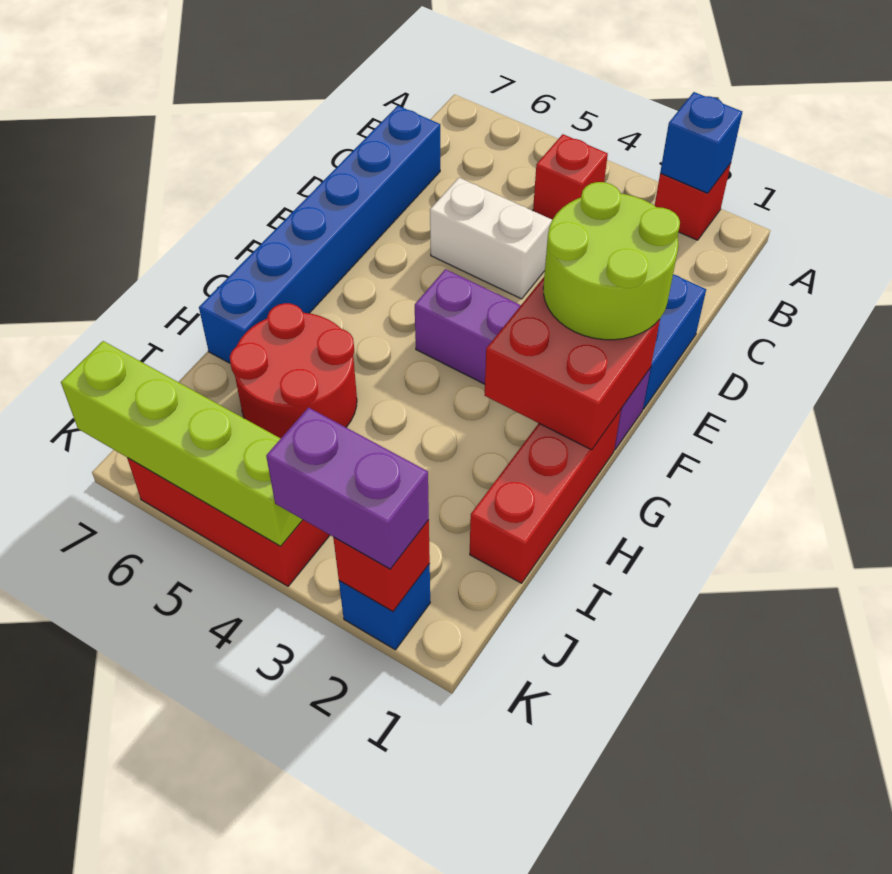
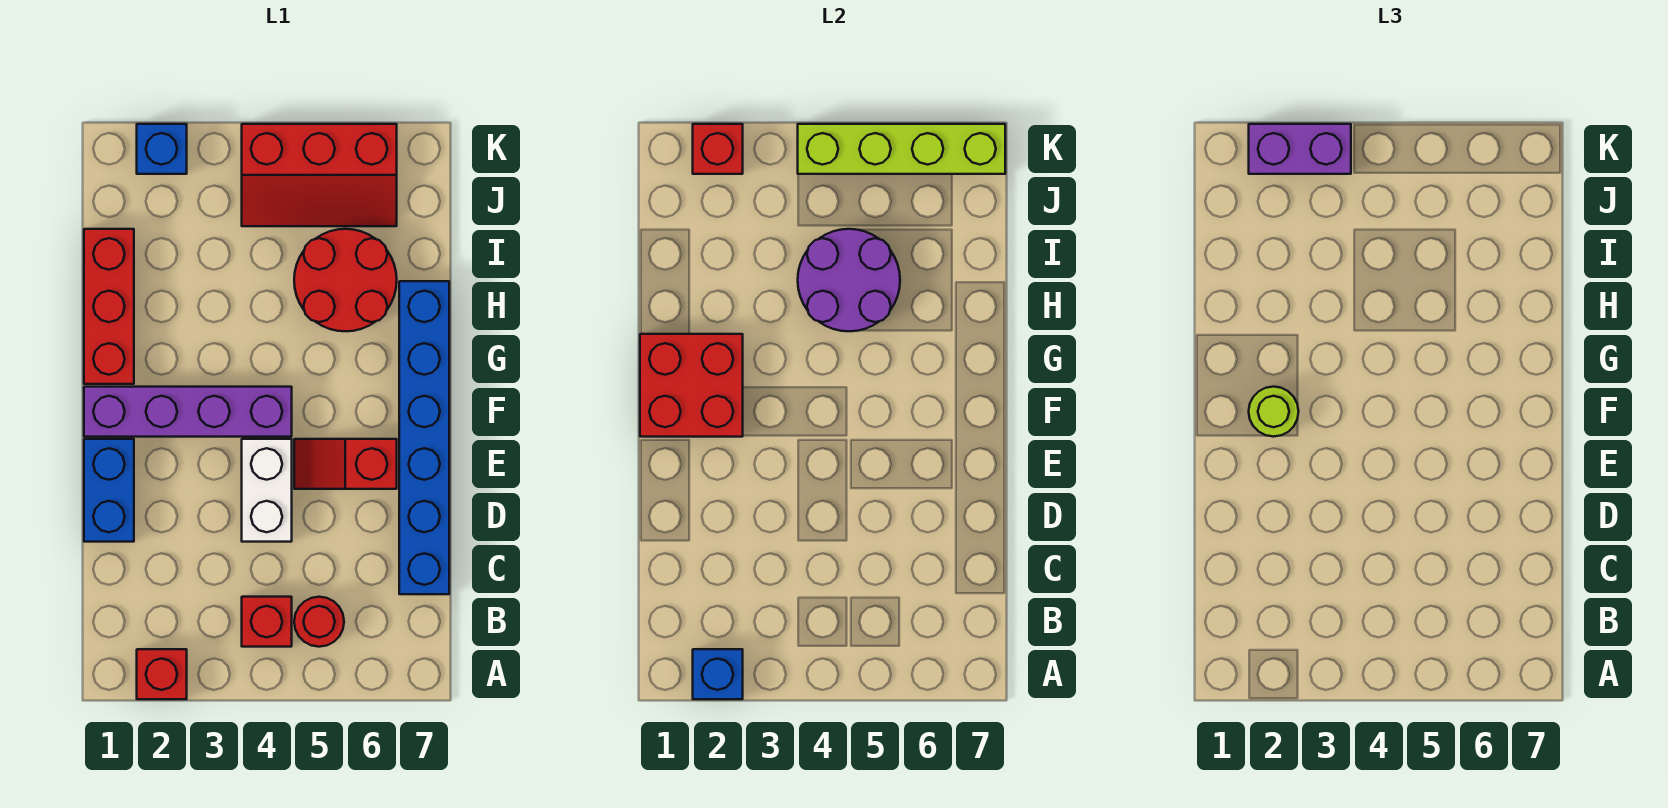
none -> red round brick B5 level 1
white brick D4:D5 level 1 -> white brick D4:E4 level 1
lime round brick E1:F2 level 3 -> lime round brick F2 level 3
none -> red slope E5:E6 level 1 top 6
none -> purple round brick H4:I5 level 2

